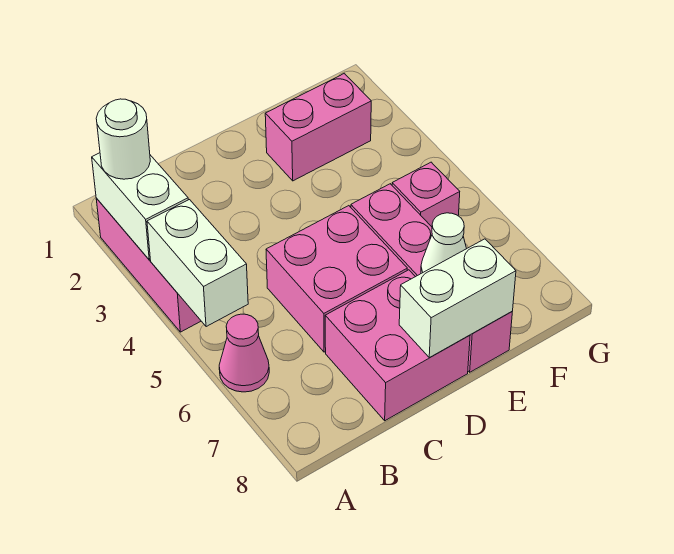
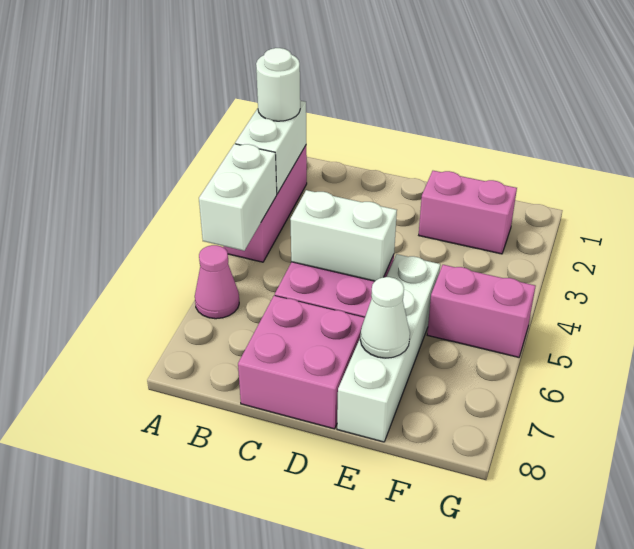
white brick D8:E8 level 2 -> white brick C5:D5 level 2
pink brick E5:E8 level 1 -> white brick E5:E8 level 1
pink brick F5 level 1 -> pink brick F5:G5 level 1

